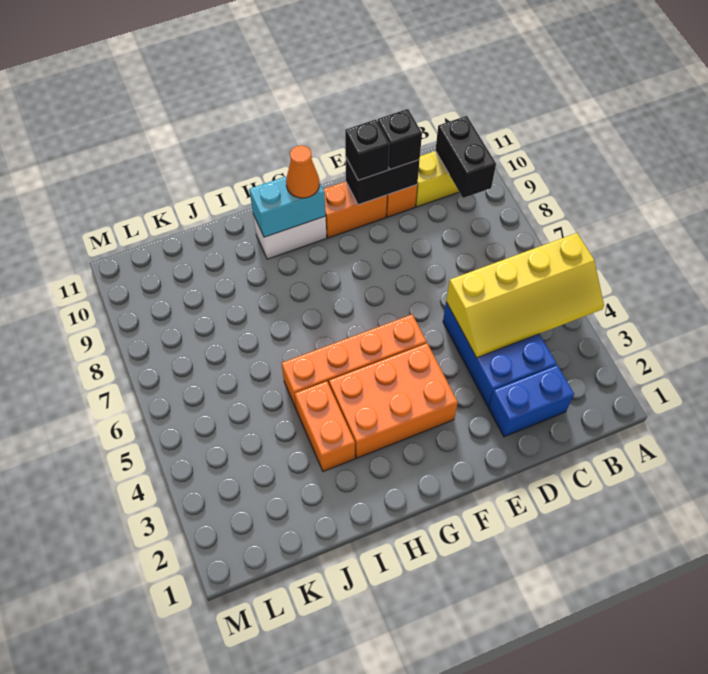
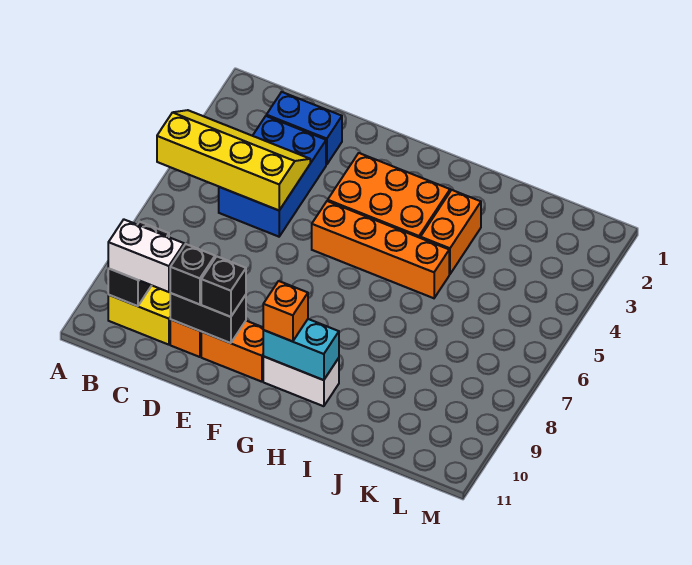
none -> white brick B10:C10 level 3
orange cone G10 level 3 -> orange brick G10 level 3

